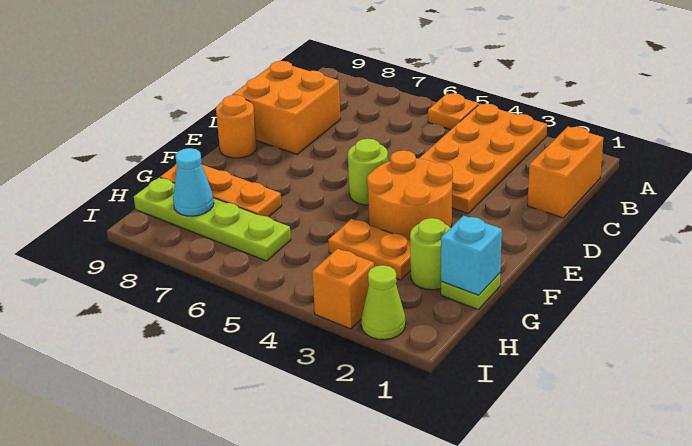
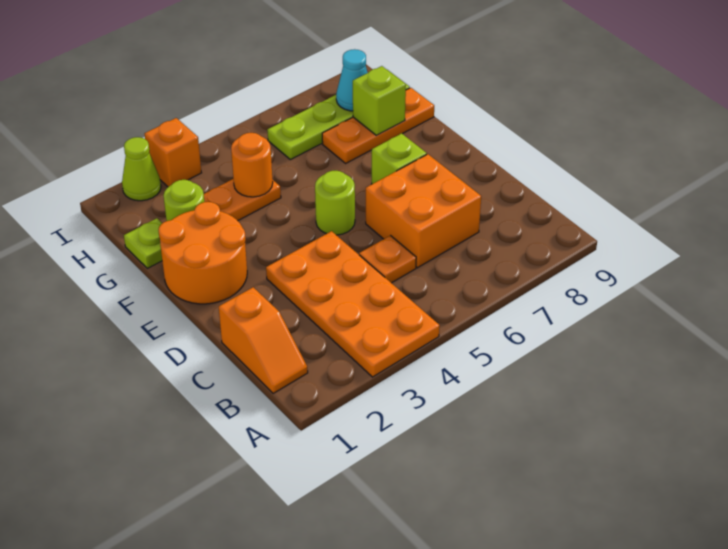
orange plate A5 level 1 -> orange plate C5 level 1
orange brick B1:C1 level 1 -> orange slope B1:C1 level 1 top C
orange brick C8:D9 level 1 -> orange brick C6:D7 level 1
orange round brick E3:F4 level 1 -> orange round brick E1:F2 level 1
none -> lime brick E7 level 1
orange round brick E9 level 1 -> orange round brick G4 level 2
cyan brick G1 level 2 -> none
none -> lime brick G8 level 2

